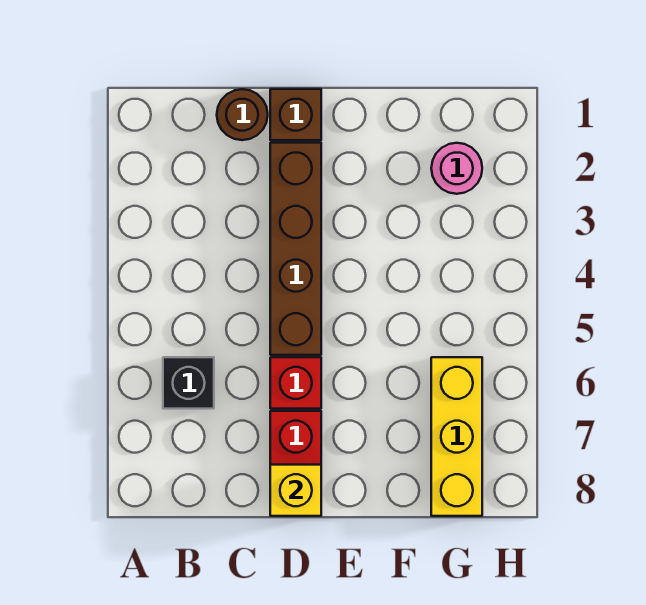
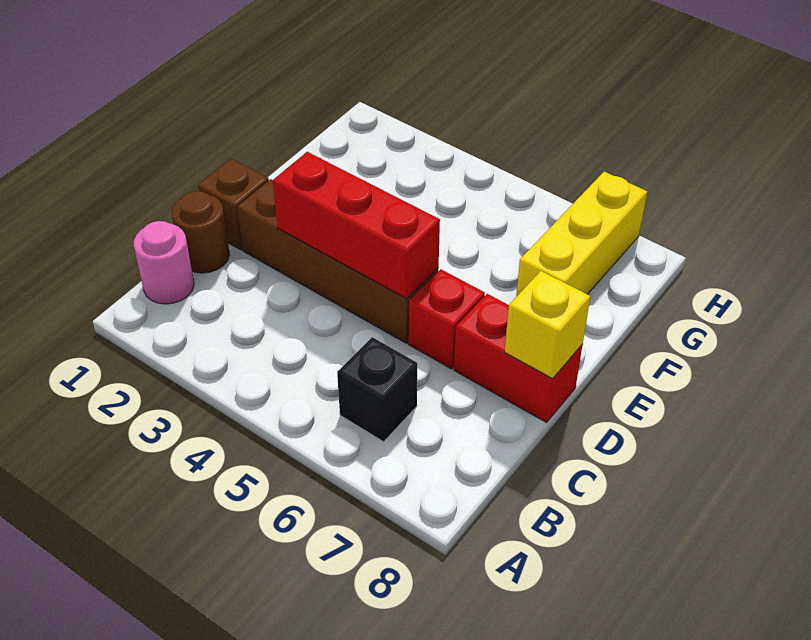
none -> red brick D3:D5 level 2
pink round brick G2 level 1 -> pink round brick B1 level 1
yellow brick G6:G8 level 1 -> yellow brick F7:H7 level 1

